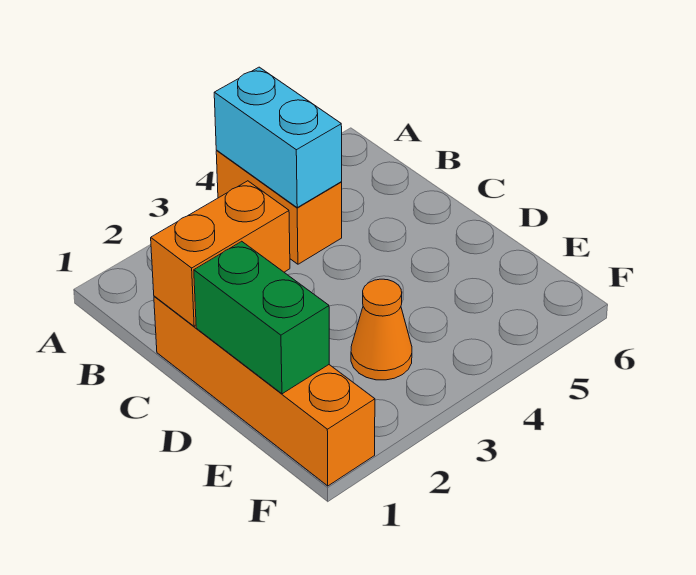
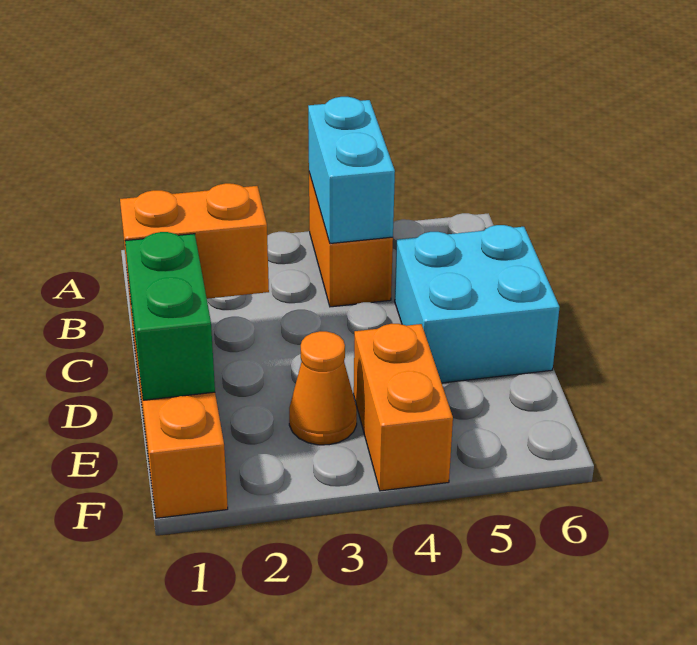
none -> cyan brick C5:D6 level 1
none -> orange brick E4:F4 level 1

